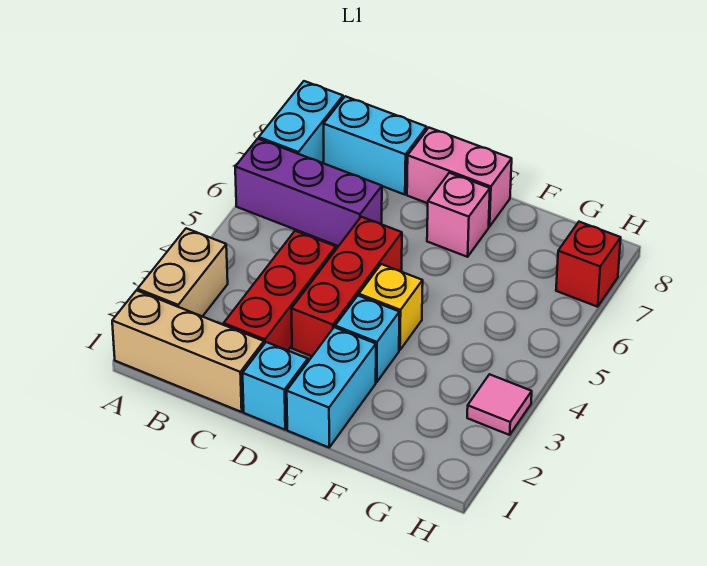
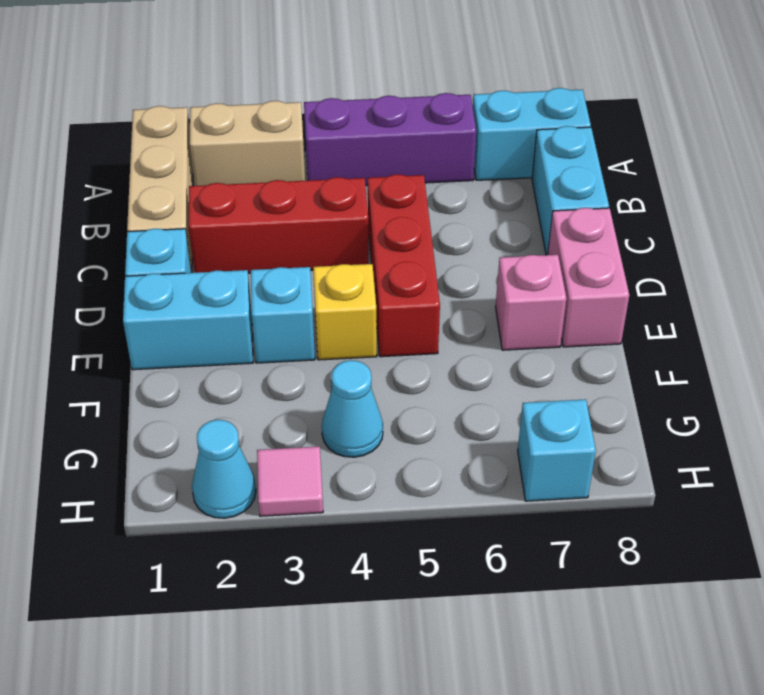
purple brick A6:C6 level 1 -> purple brick A4:A6 level 1
red brick D3:D5 level 1 -> red brick C5:E5 level 1
none -> cyan cone G4 level 1
none -> cyan cone H2 level 1
red brick H7 level 1 -> cyan brick H7 level 1

